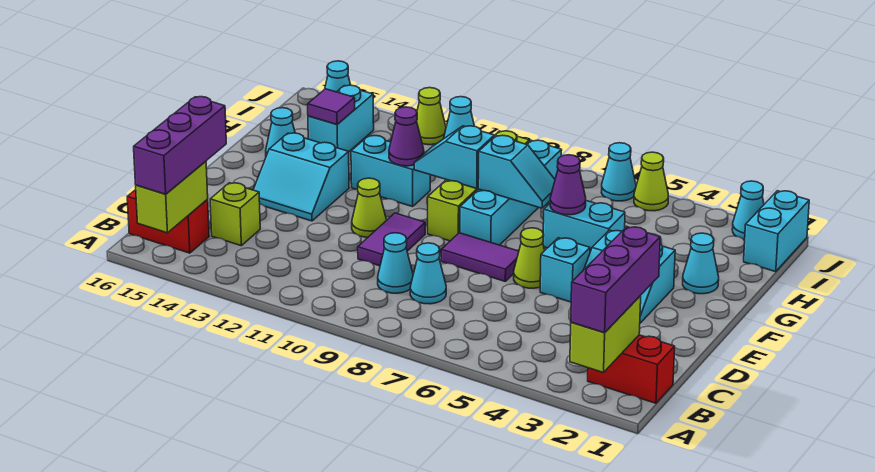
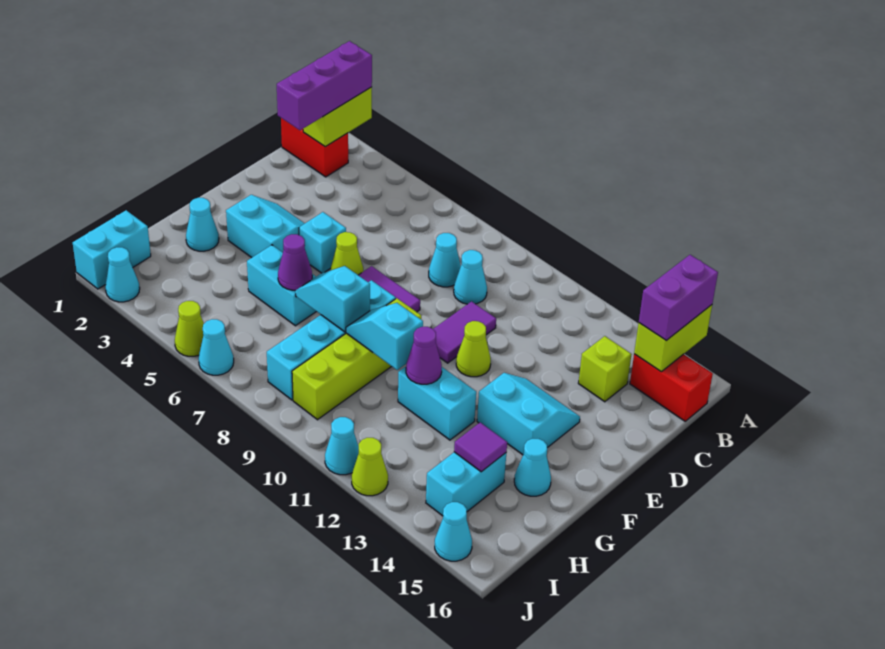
purple brick A15:C15 level 3 -> purple brick A15:B15 level 3
cyan slope G9:G10 level 2 top 9 -> cyan slope G9:G10 level 2 top 10

